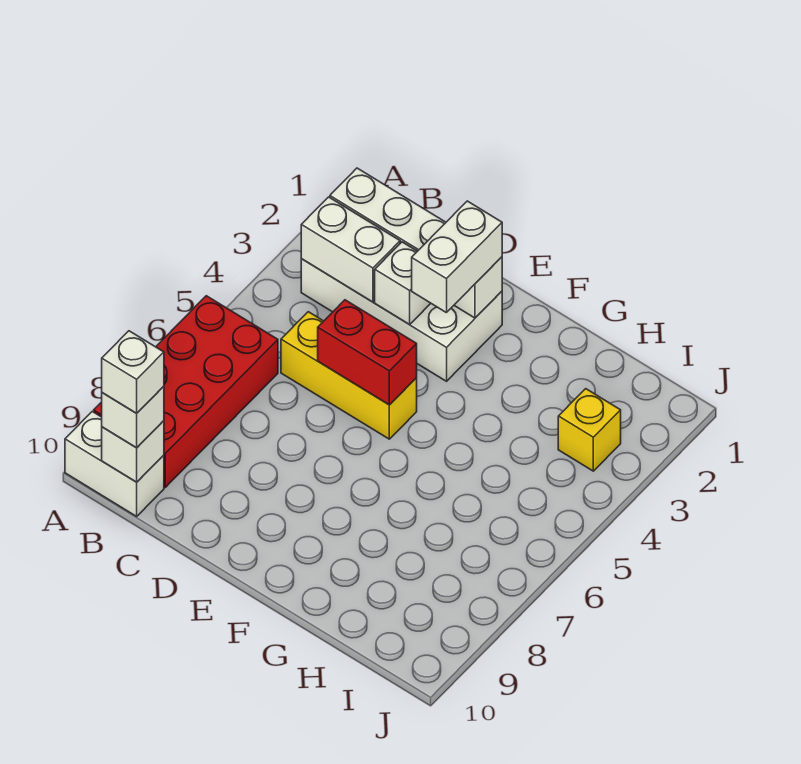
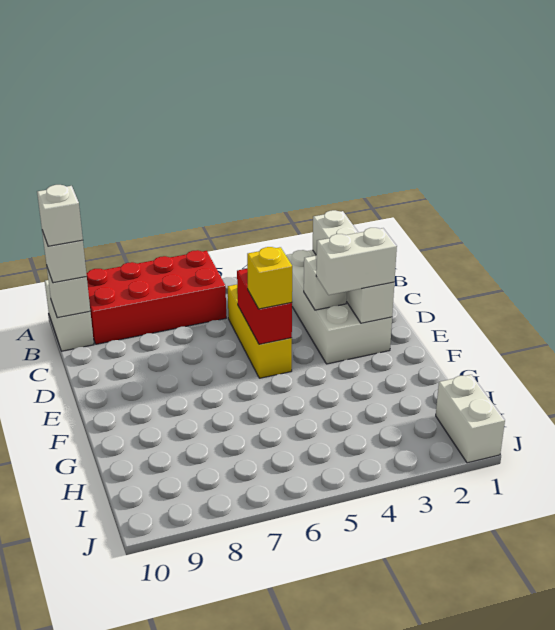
white brick B3:C3 level 2 -> white brick I1:J1 level 1
yellow brick I3 level 1 -> yellow brick E5 level 3

